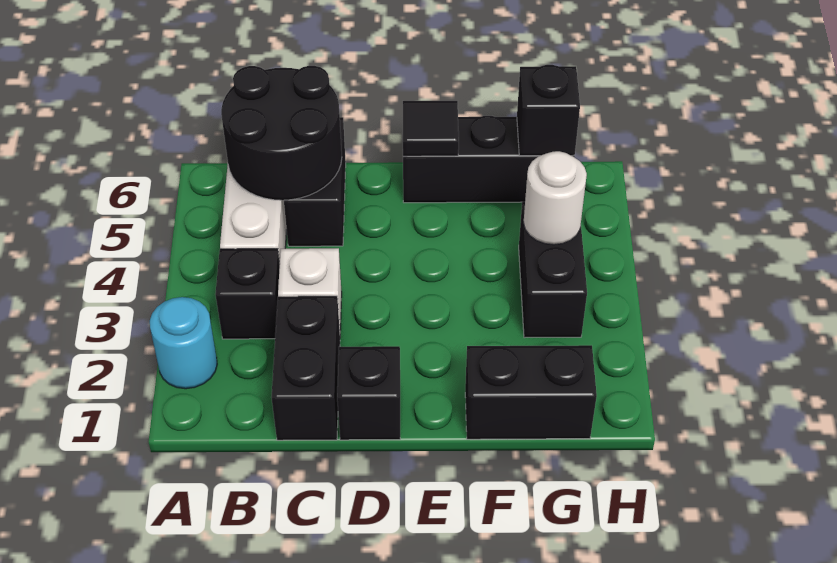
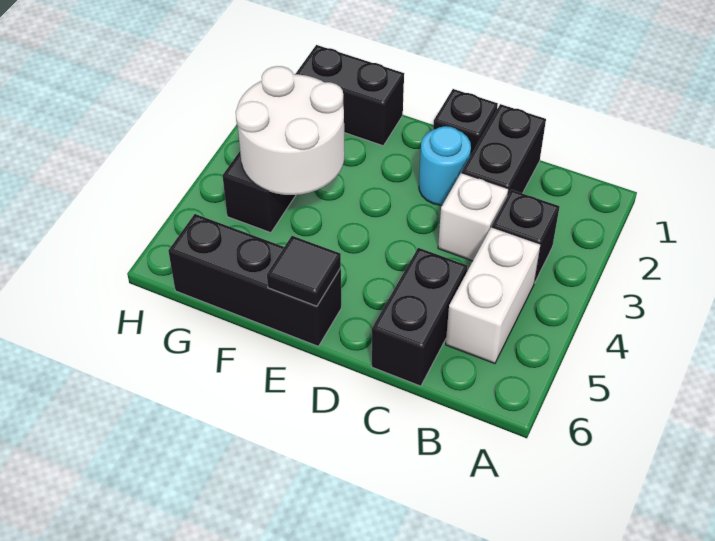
cyan round brick A2 level 1 -> cyan round brick D2 level 1
black round brick B5:C6 level 2 -> none
white round brick G4 level 2 -> white round brick F3:G4 level 2
black brick G6 level 2 -> none

